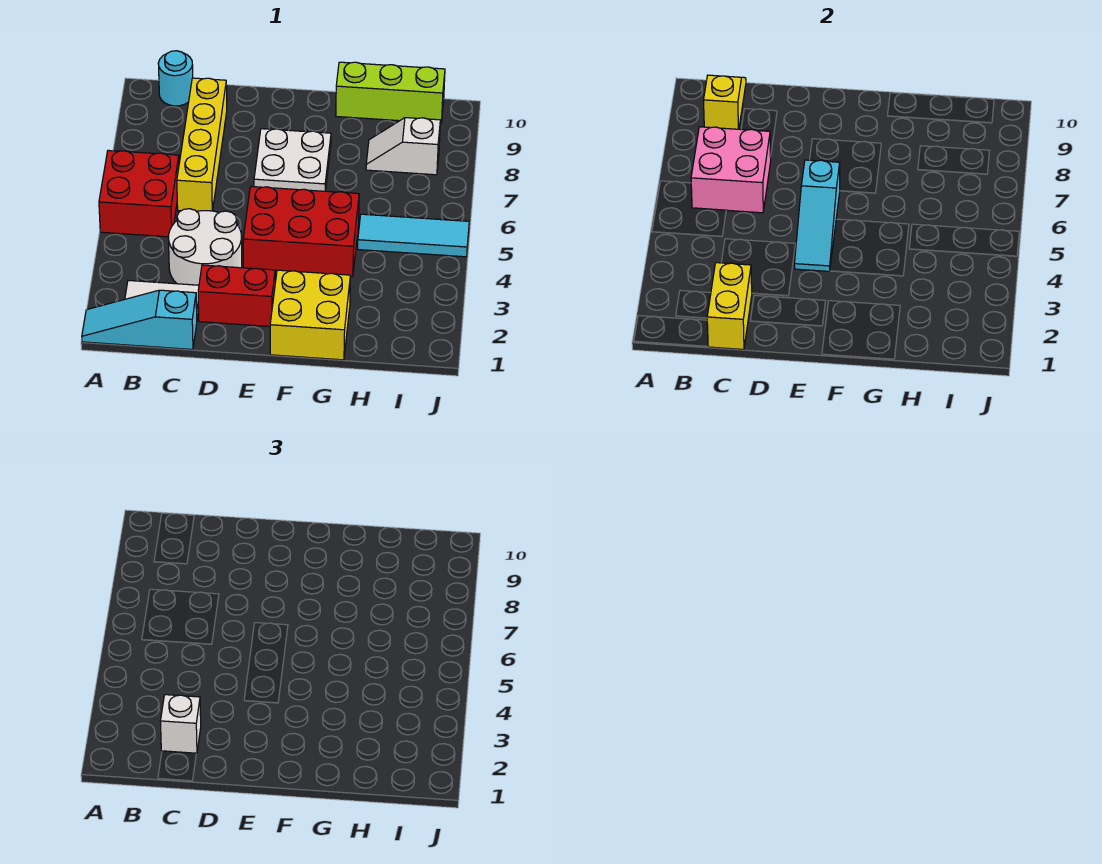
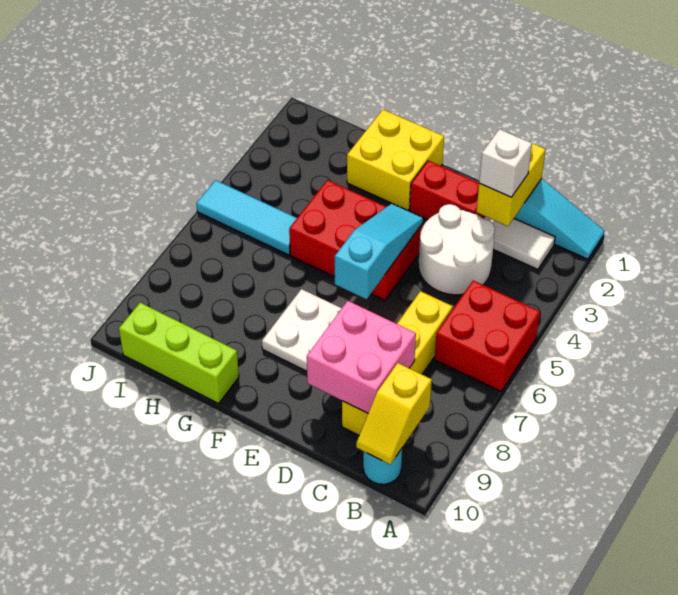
pink brick B6:C7 level 2 -> pink brick C8:D9 level 2
white slope H8:I8 level 1 top I -> none

